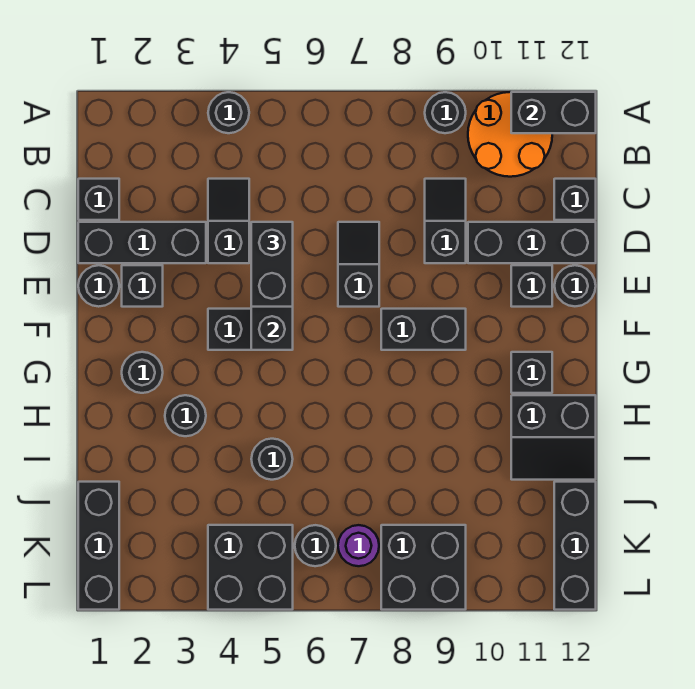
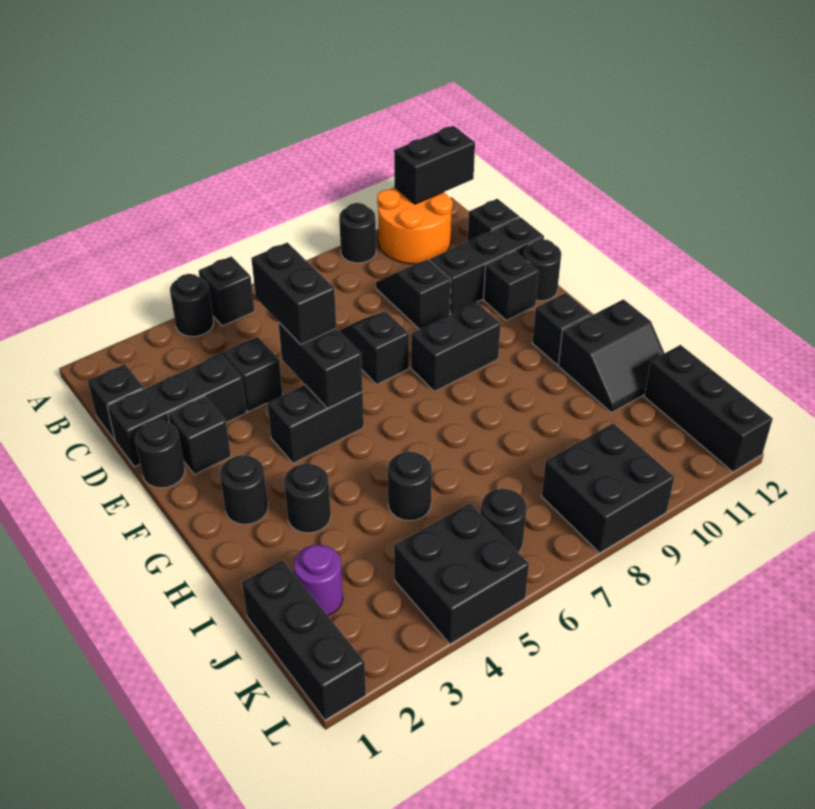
none -> black brick A5 level 1
purple round brick K7 level 1 -> purple round brick J2 level 1

